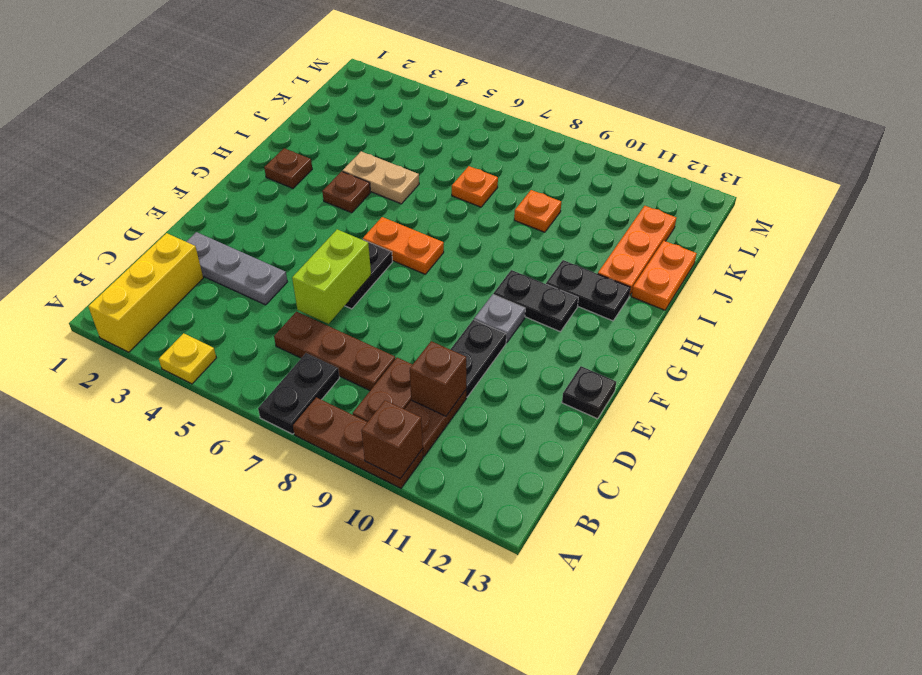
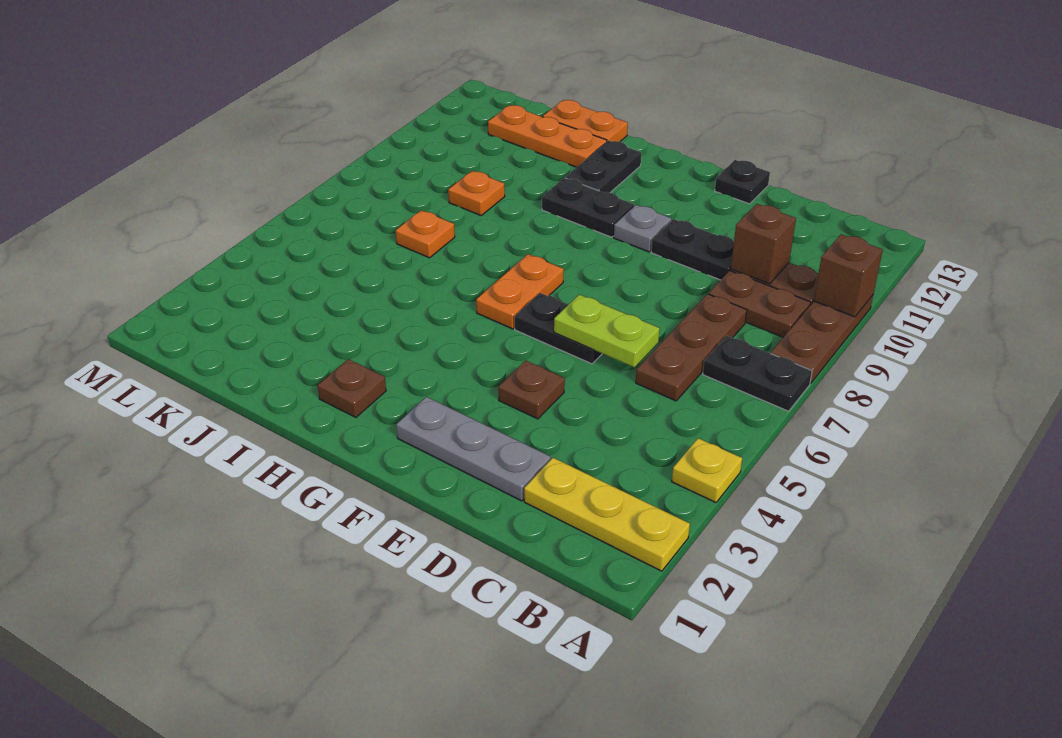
yellow brick A2:C2 level 1 -> yellow plate A2:C2 level 1
grey plate D2:D4 level 1 -> grey plate D2:F2 level 1
lime brick D6:E6 level 2 -> lime plate D6:E6 level 2
black plate G10:G11 level 1 -> black plate G10:H10 level 1
brown plate H4 level 1 -> brown plate E4 level 1
tan plate I4:I5 level 1 -> none

